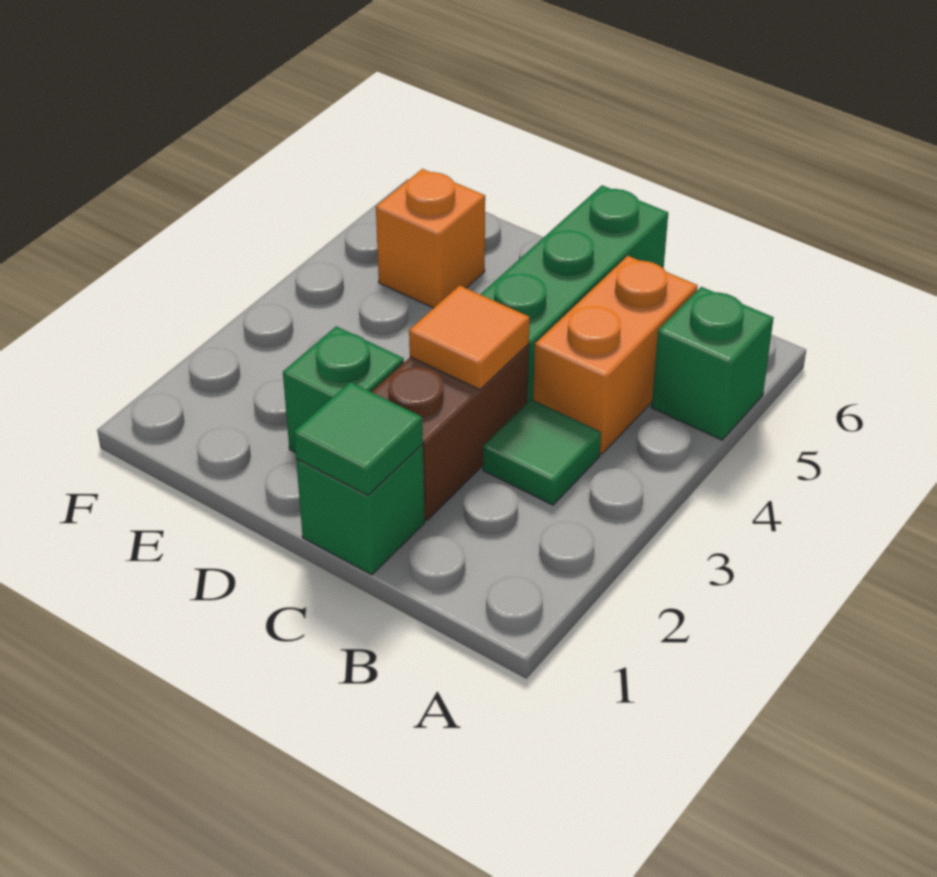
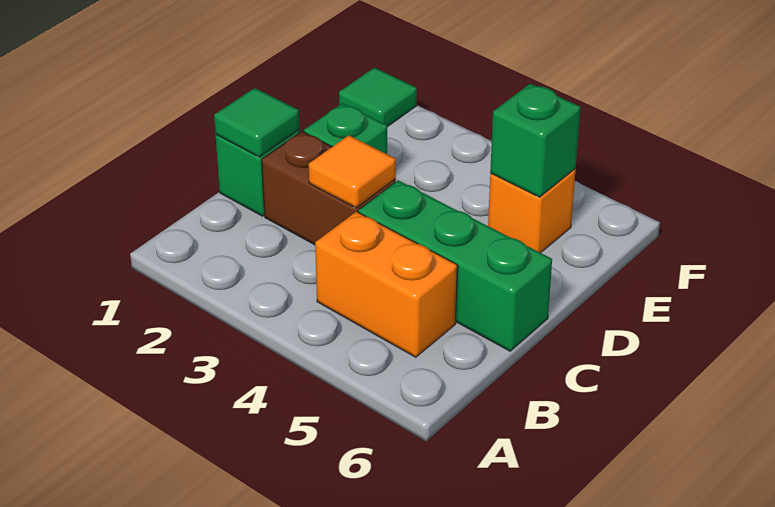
green brick A5 level 1 -> green brick E5 level 2
green tile B3 level 1 -> green tile F1 level 1

